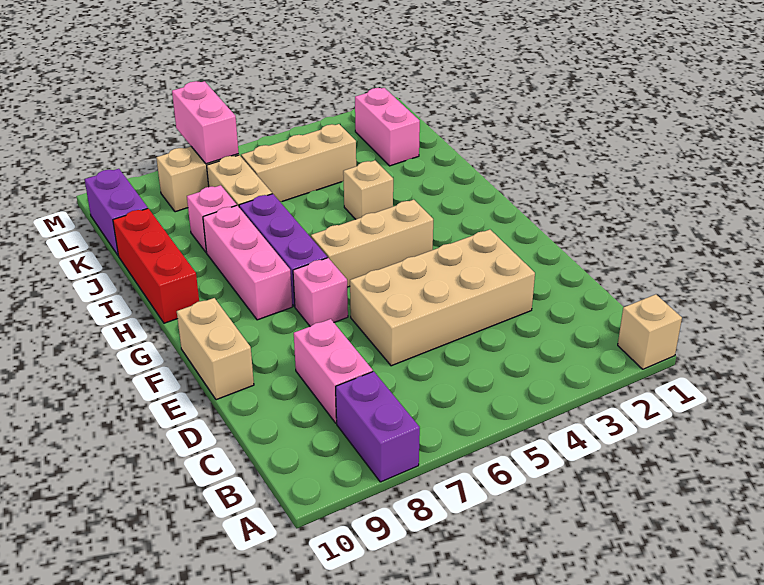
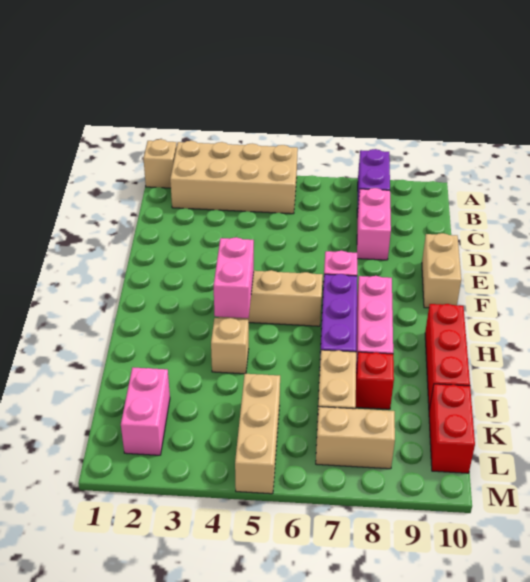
tan brick D3:E6 level 1 -> tan brick A2:B5 level 1
pink brick J8 level 1 -> red brick J8 level 1
tan brick K4:K6 level 1 -> tan brick K5:M5 level 1
purple brick K10:L10 level 1 -> red brick K10:L10 level 1
pink brick L7:M7 level 2 -> pink brick G4:H4 level 2

